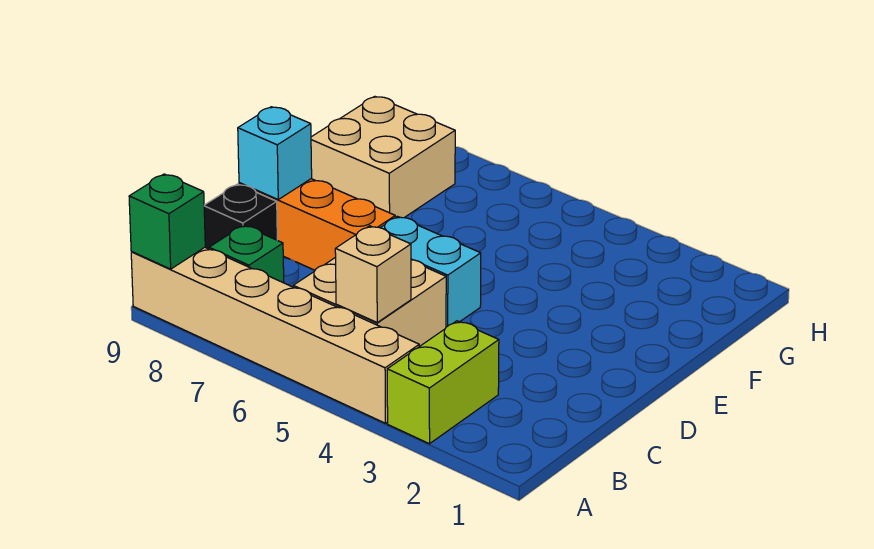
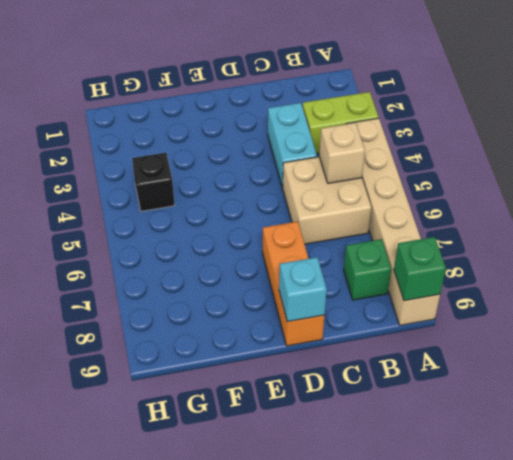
black brick C9 level 1 -> black brick G4 level 1
cyan brick D5:D6 level 1 -> cyan brick C3:C4 level 1
tan brick F8:G9 level 1 -> none

